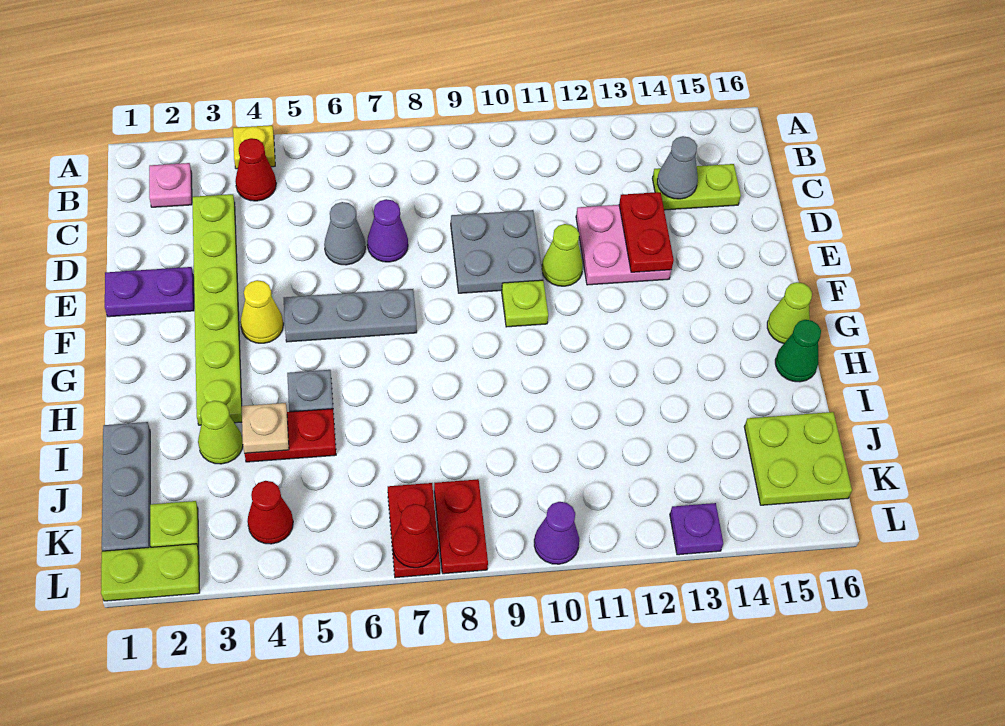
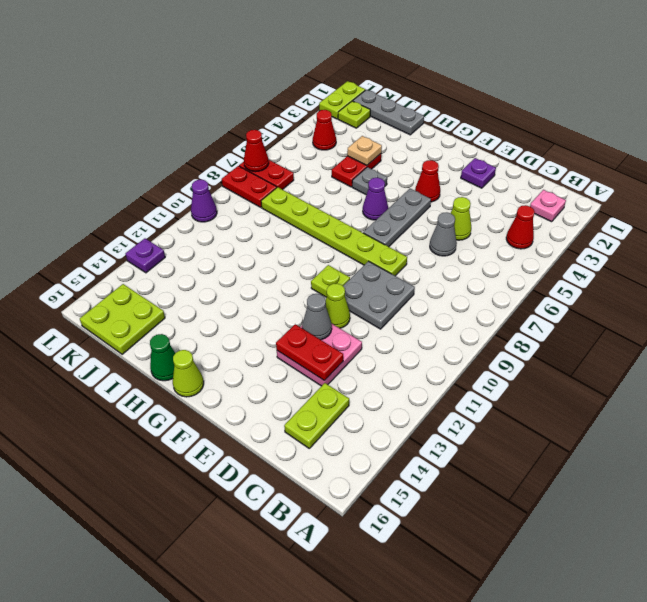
yellow plate A4 level 1 -> none
lime plate C3:H3 level 1 -> lime plate E8:J8 level 1
grey cone C14 level 2 -> grey cone E12 level 2
purple cone D7 level 1 -> purple cone G6 level 1
purple plate E1:E2 level 1 -> purple plate E2 level 1
yellow cone F4 level 1 -> red cone F4 level 1
lime cone I3 level 1 -> lime cone D5 level 1

